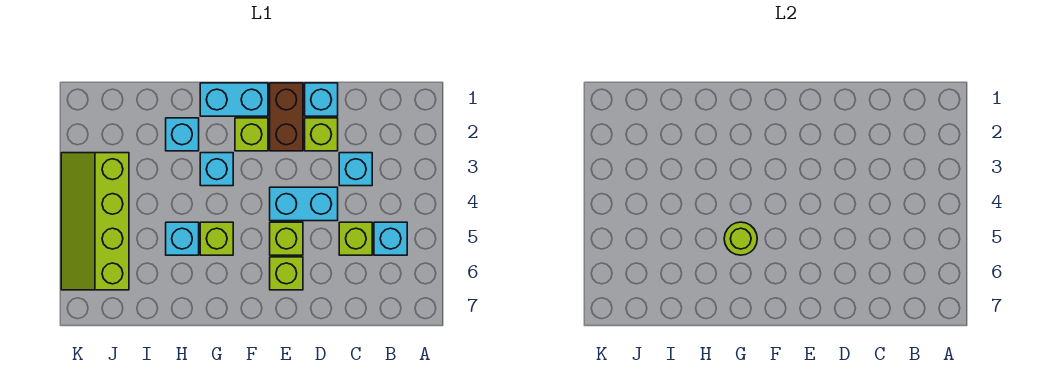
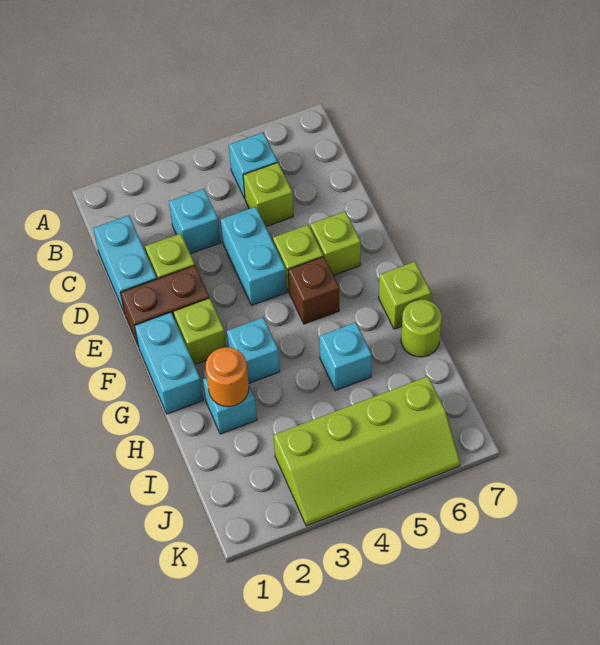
cyan brick D1 level 1 -> cyan brick C1:D1 level 1
none -> brown brick F5 level 1
lime brick G5 level 1 -> lime brick G7 level 1
lime round brick G5 level 2 -> lime round brick H7 level 1
none -> orange round brick H2 level 2

